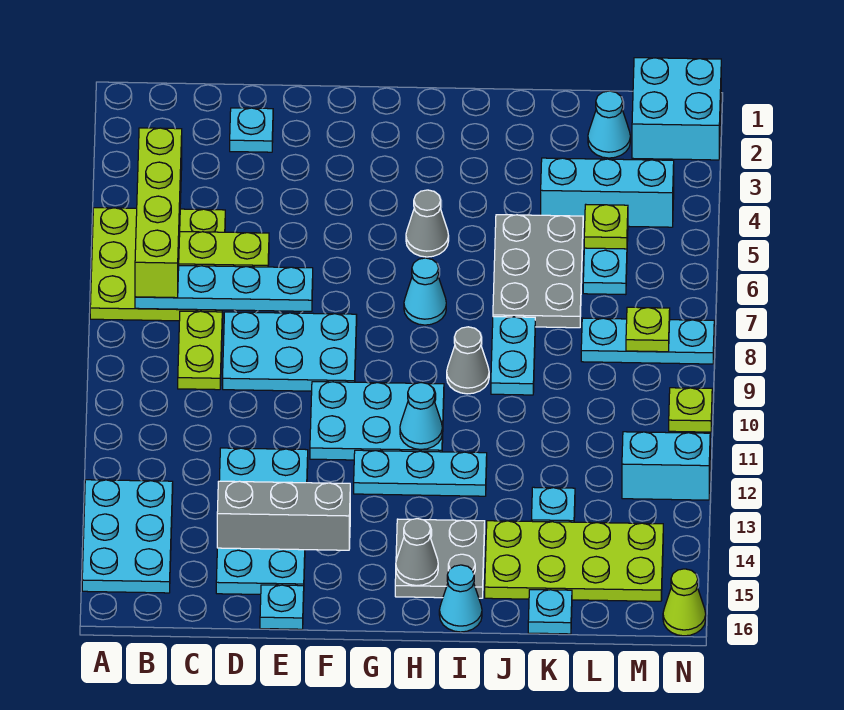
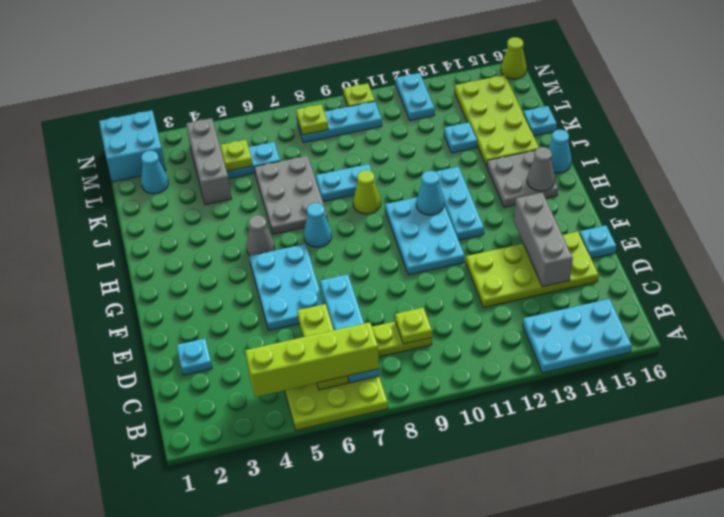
none -> lime plate C9 level 2
cyan plate D8:F9 level 1 -> cyan plate E5:G6 level 1
cyan plate D12:E15 level 1 -> lime plate D12:E15 level 1
grey cone I9 level 1 -> lime cone I9 level 1
grey plate J5:K7 level 1 -> grey plate I6:K7 level 1
cyan brick K4:M4 level 1 -> grey brick K4:M4 level 1
cyan plate L8:N8 level 1 -> cyan plate M8:M10 level 1
cyan brick M12:N12 level 1 -> cyan plate M12:N12 level 1

